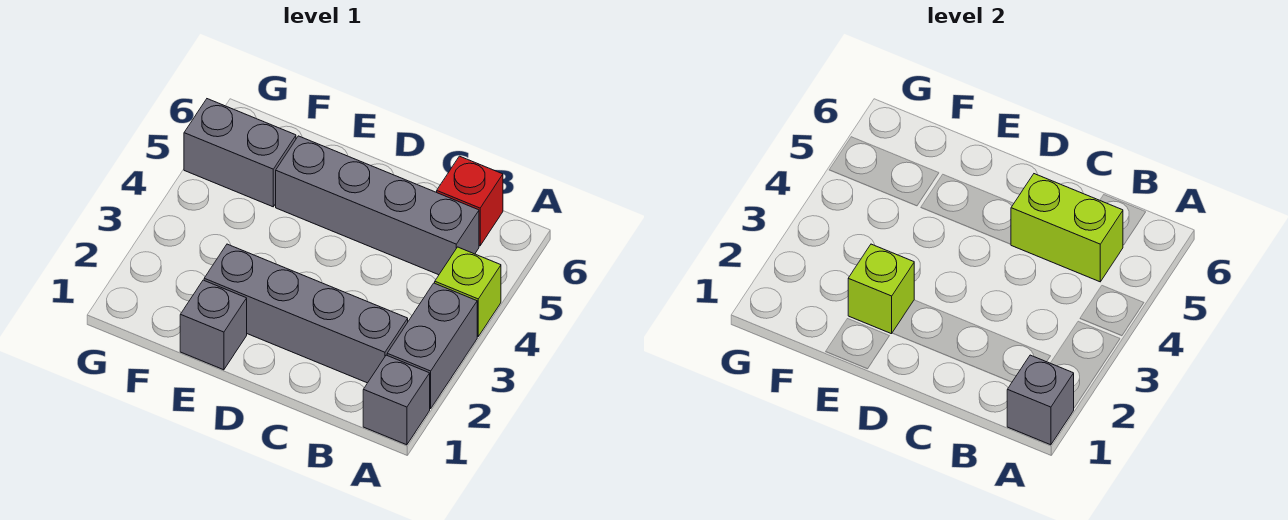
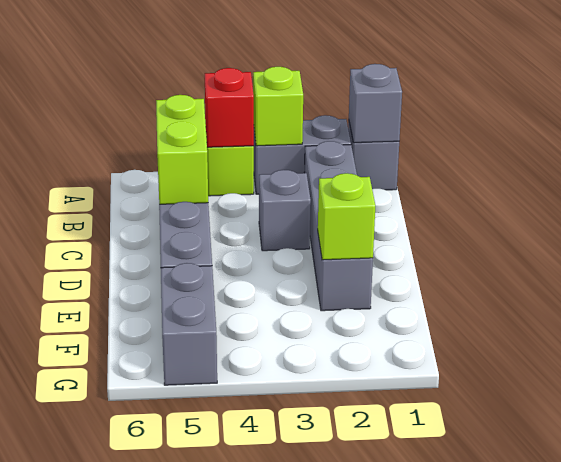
none -> lime brick A3 level 2
red brick B6 level 1 -> red brick A4 level 2
grey brick E1 level 1 -> grey brick C3 level 1

